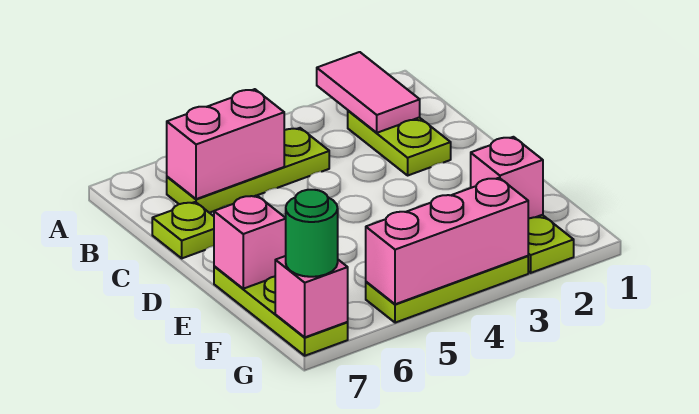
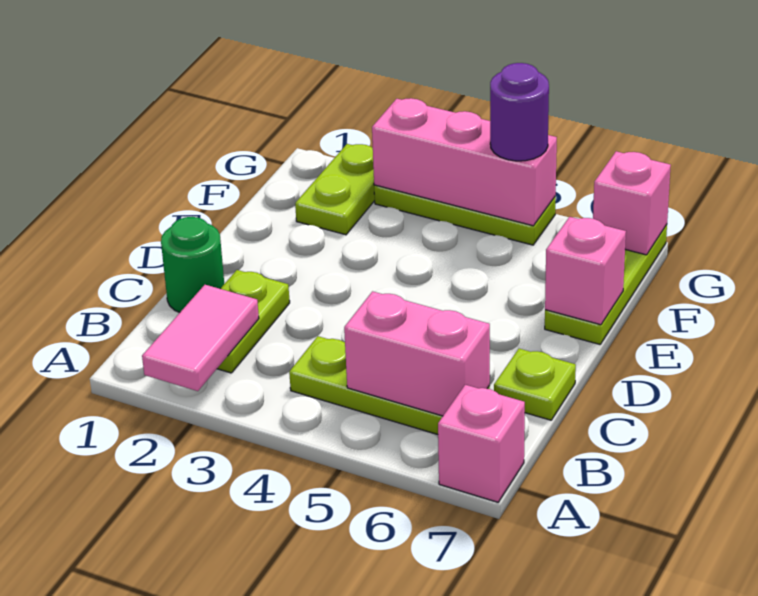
pink brick F2 level 2 -> pink brick A7 level 1
none -> purple round brick G5 level 3
green round brick G7 level 3 -> green round brick C1 level 1

